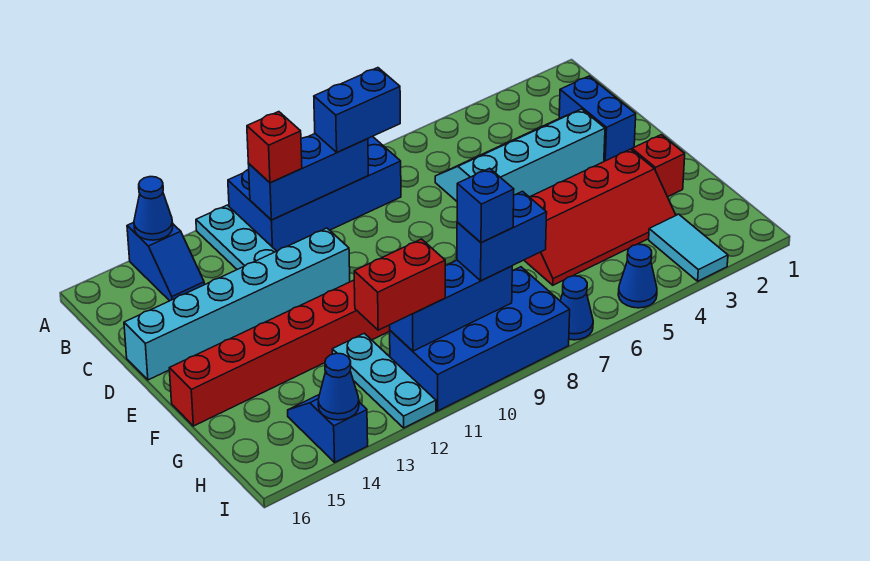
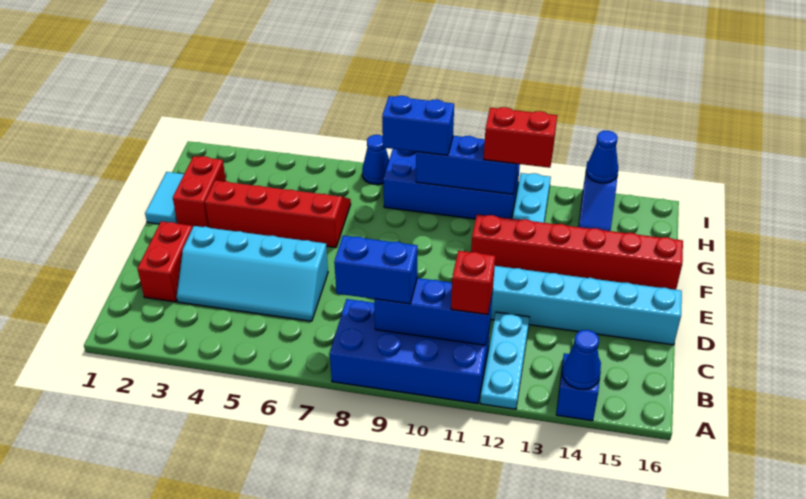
blue brick C2:D2 level 1 -> red brick C2:D2 level 1
red brick F2 level 1 -> red brick F2:G2 level 1
cyan tile H3:I3 level 1 -> cyan tile F1:G1 level 1
blue brick H9 level 4 -> none
blue cone I5 level 1 -> none

